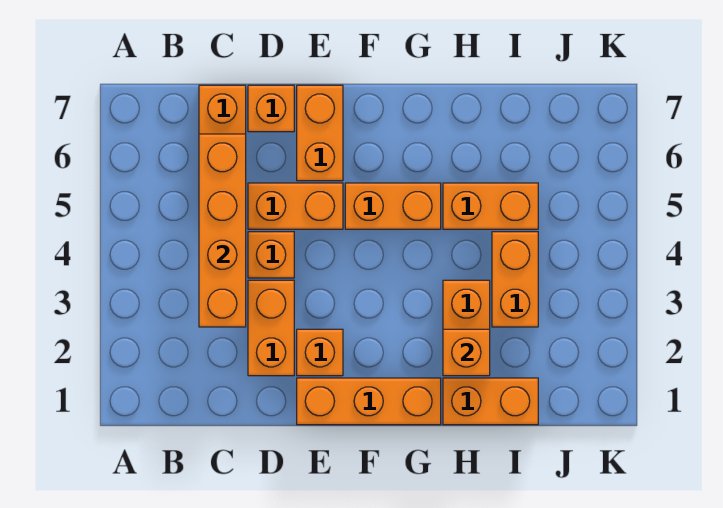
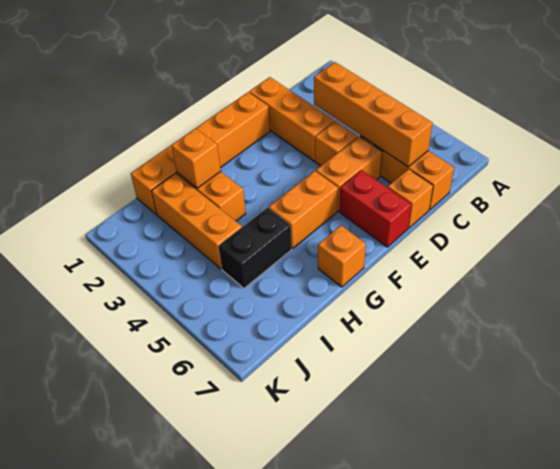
orange brick D2:D3 level 1 -> orange brick D1:D3 level 1
orange brick E2 level 1 -> orange brick G7 level 1
orange brick E6:E7 level 1 -> red brick E6:E7 level 1
orange brick H5:I5 level 1 -> black brick H5:I5 level 1
orange brick I3:I4 level 1 -> orange brick I2:I4 level 1

